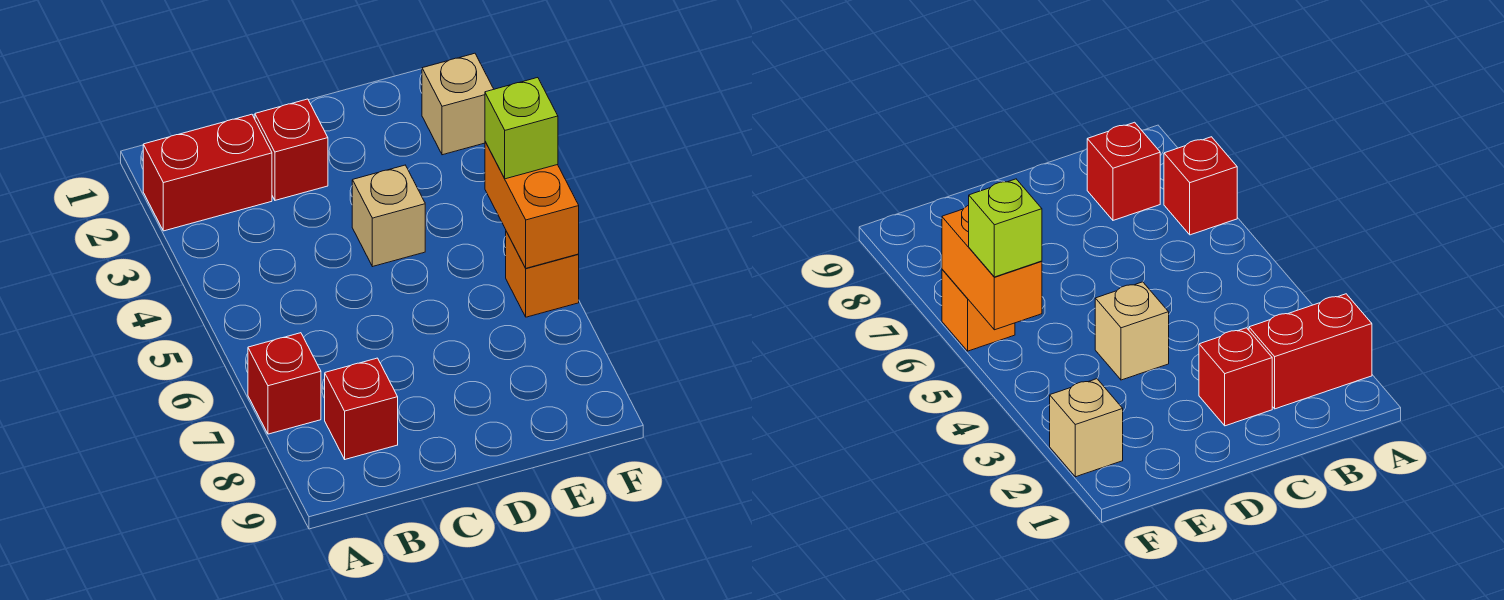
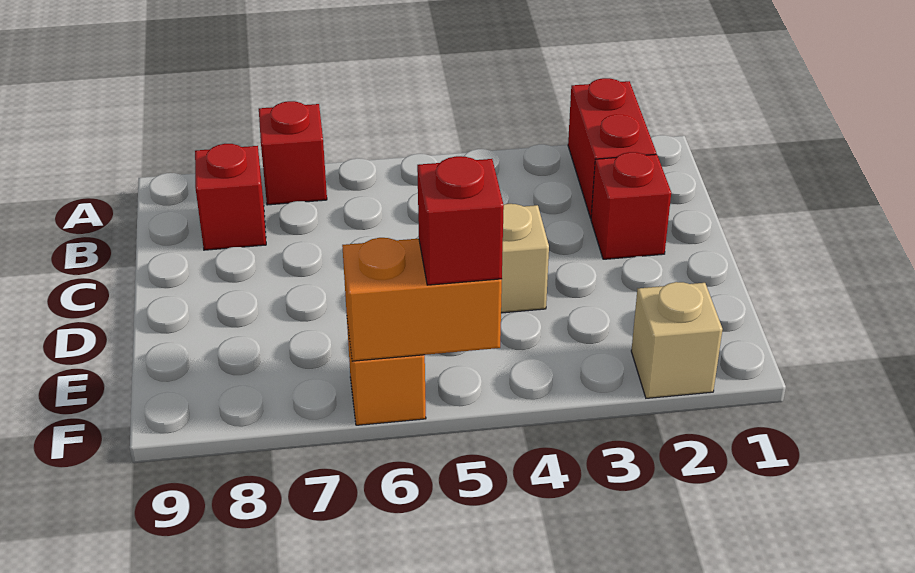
lime brick F5 level 3 -> red brick F5 level 3

